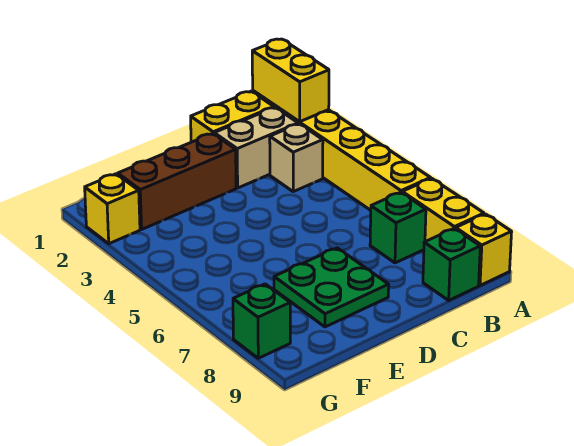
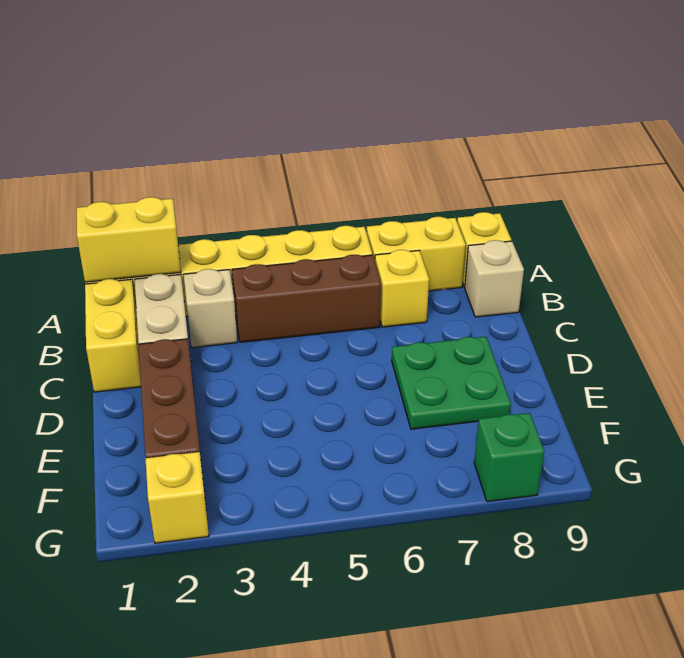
none -> brown brick B4:B6 level 1
green brick B7 level 1 -> yellow brick B7 level 1
green brick B9 level 1 -> tan brick B9 level 1

